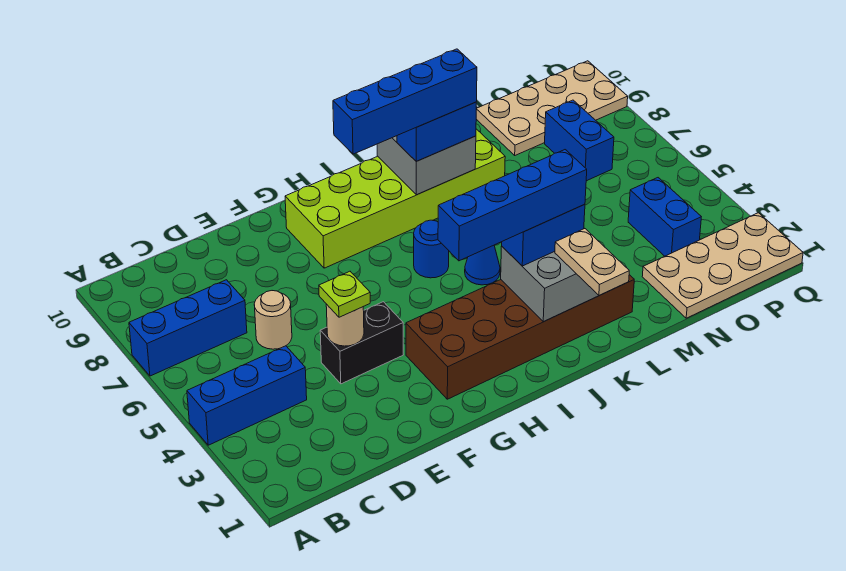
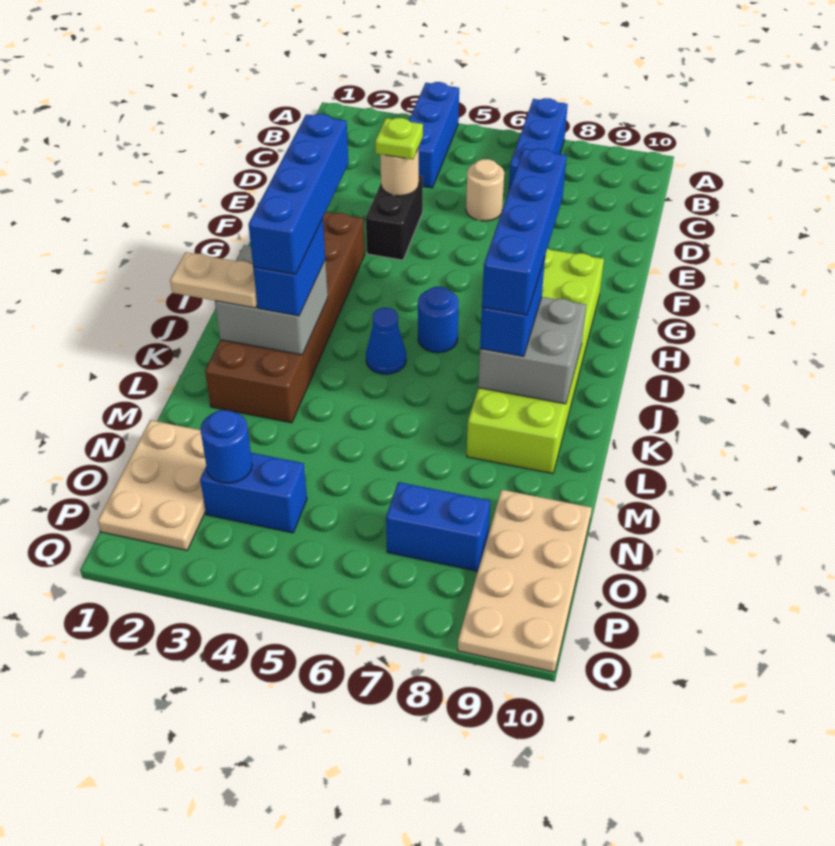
tan plate N1:Q2 level 1 -> tan plate N1:P2 level 1
none -> blue round brick O3 level 2

